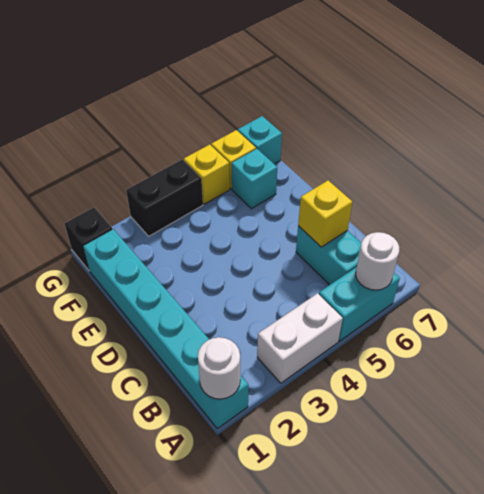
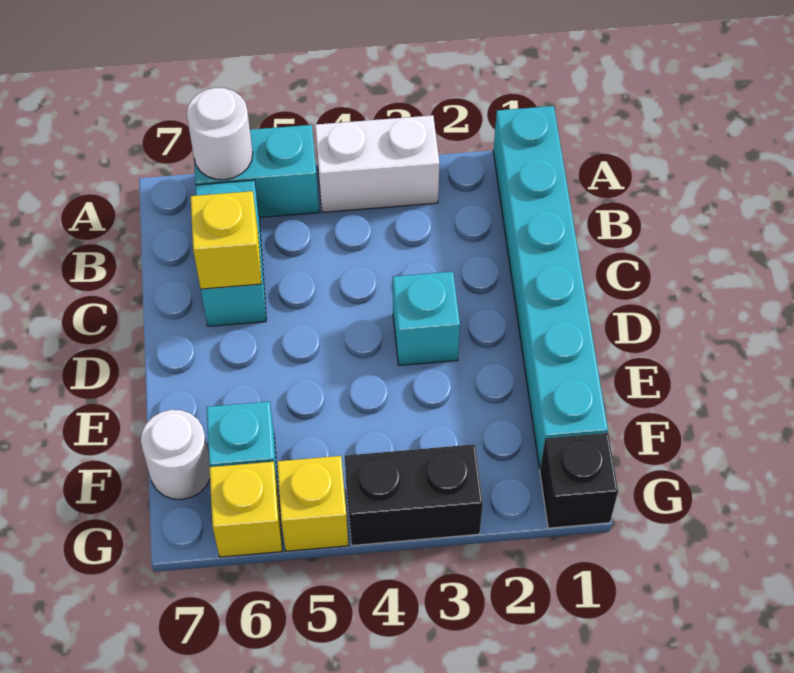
white round brick A1 level 2 -> white round brick F7 level 1
cyan brick G7 level 1 -> cyan brick D3 level 1

